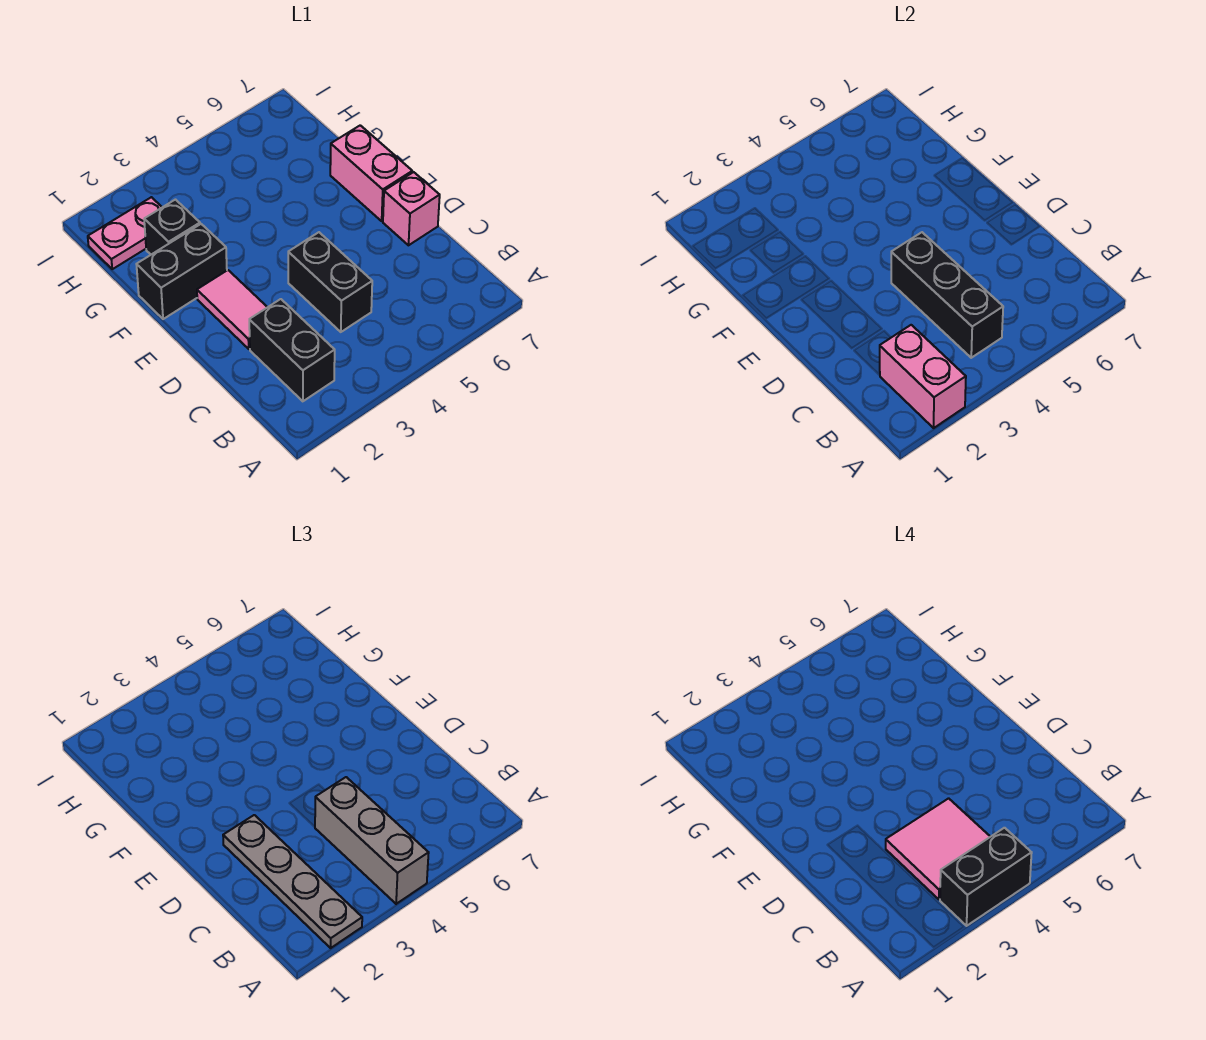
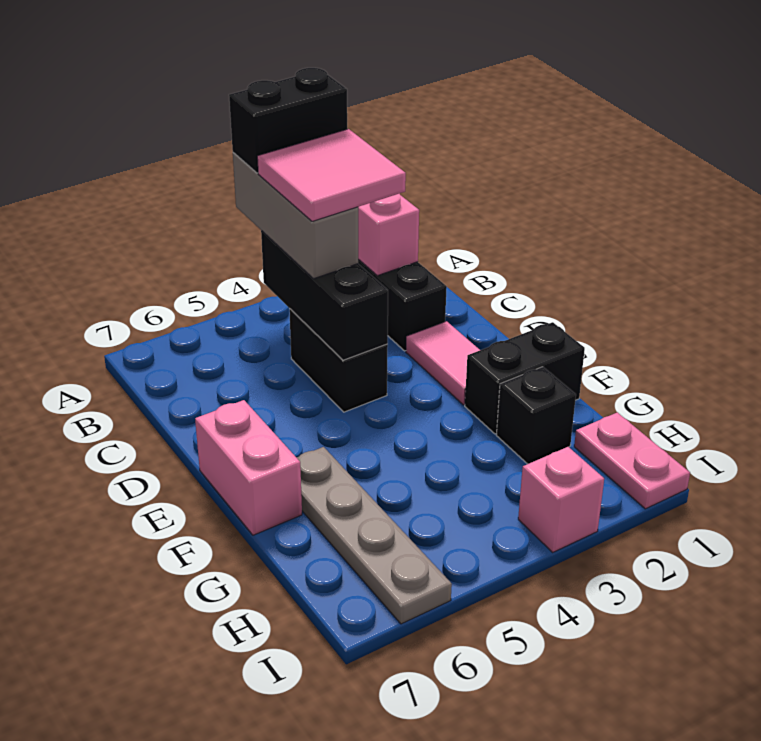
grey plate A2:D2 level 3 -> grey plate F6:I6 level 1
pink brick D7 level 1 -> pink brick I3 level 1
pink plate H1:H2 level 1 -> pink plate H1:I1 level 1

